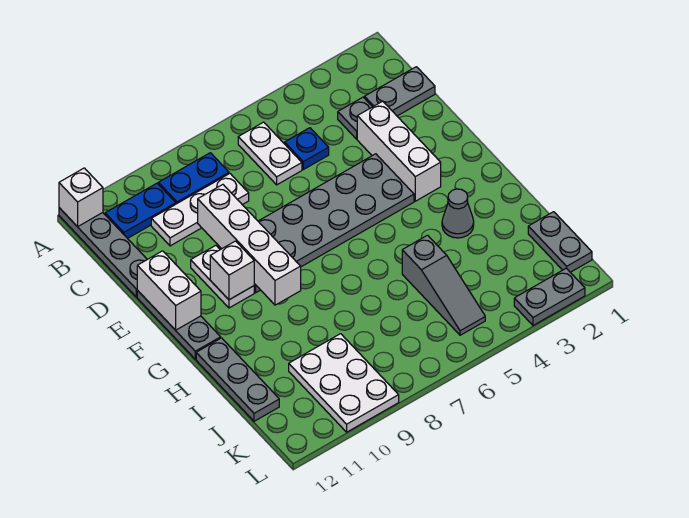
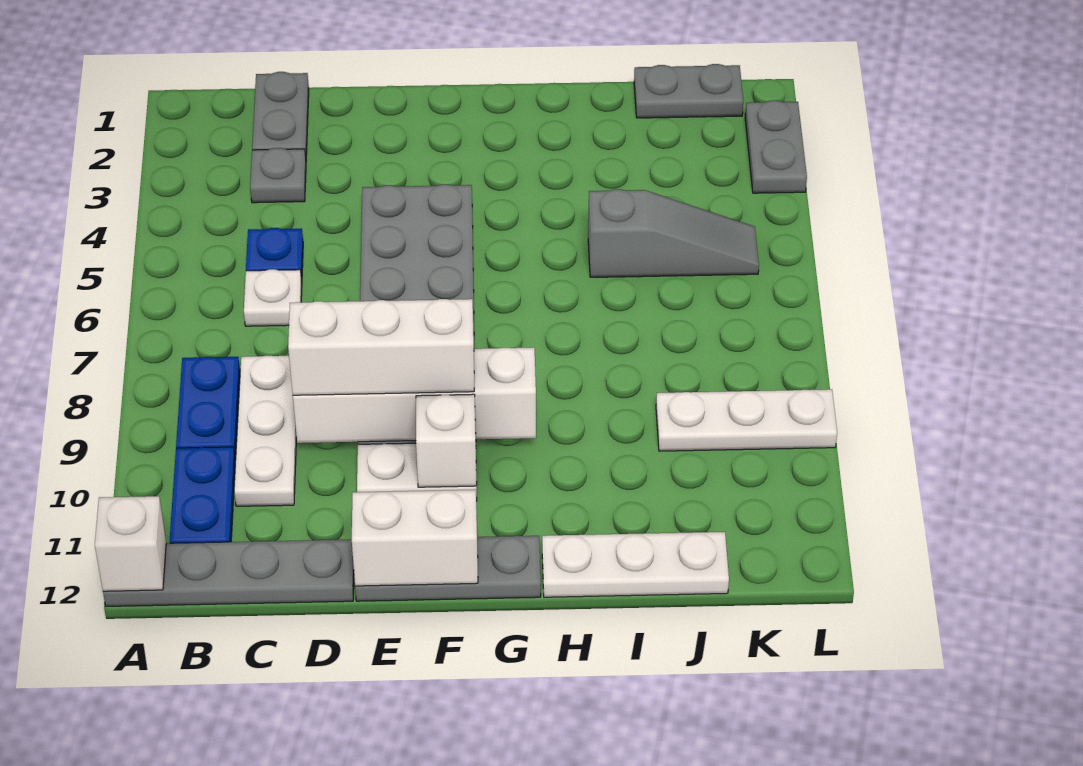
white plate B6:C6 level 1 -> white plate C6 level 1
white brick D3:F3 level 1 -> white brick D9:F9 level 3
grey cone H3 level 1 -> none
grey plate H12:J12 level 1 -> white plate H12:J12 level 1
white plate J9:L10 level 1 -> white plate J9:L9 level 1

